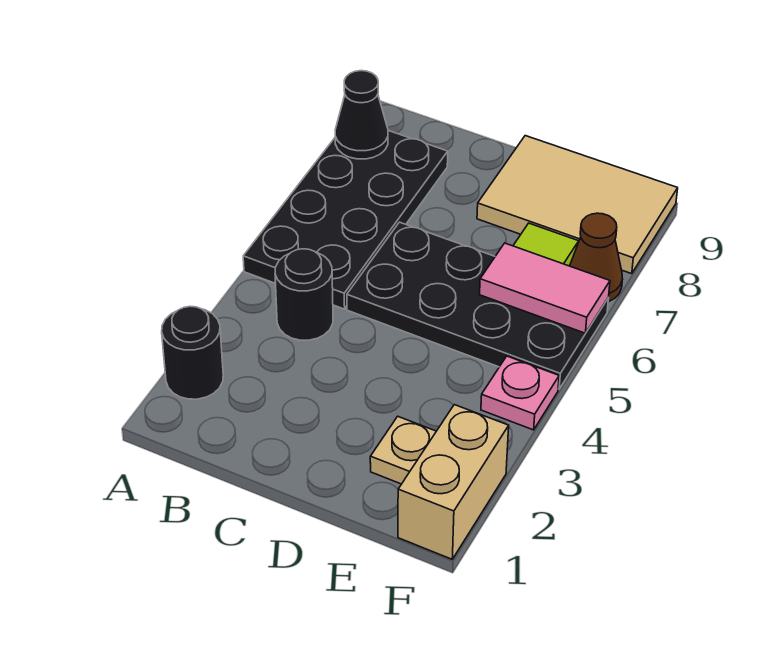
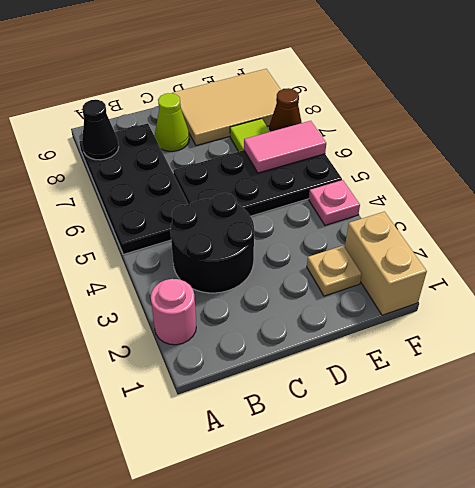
black round brick A2 level 1 -> pink round brick A2 level 1
black round brick B4 level 1 -> black round brick B3:C4 level 1
none -> lime cone C8 level 1

